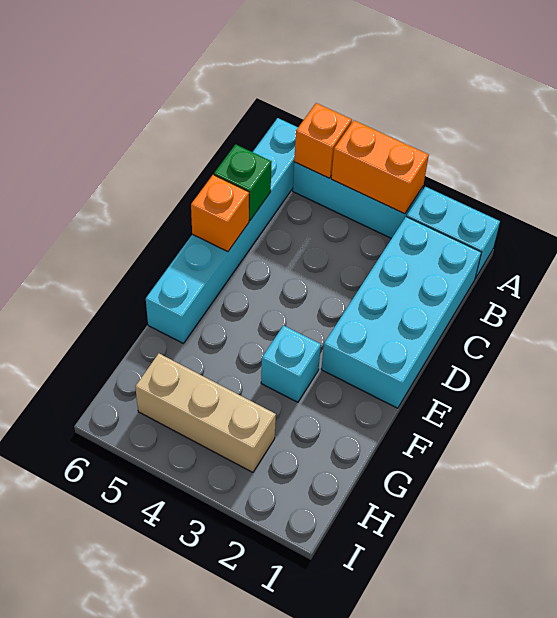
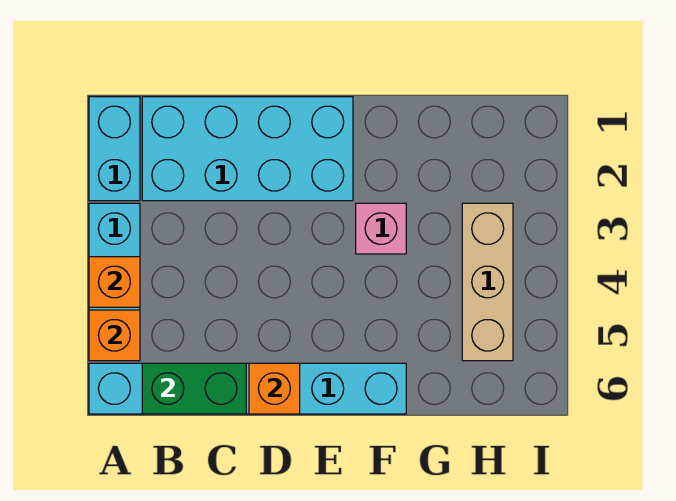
orange brick A3:A4 level 2 -> orange brick A4 level 2
green brick C6 level 2 -> green brick B6:C6 level 2
cyan brick F3 level 1 -> pink brick F3 level 1

